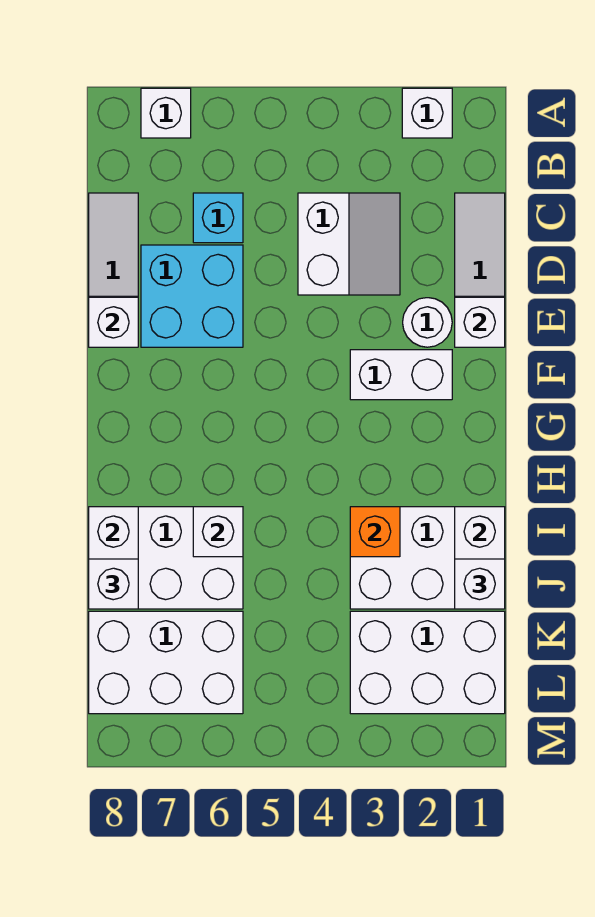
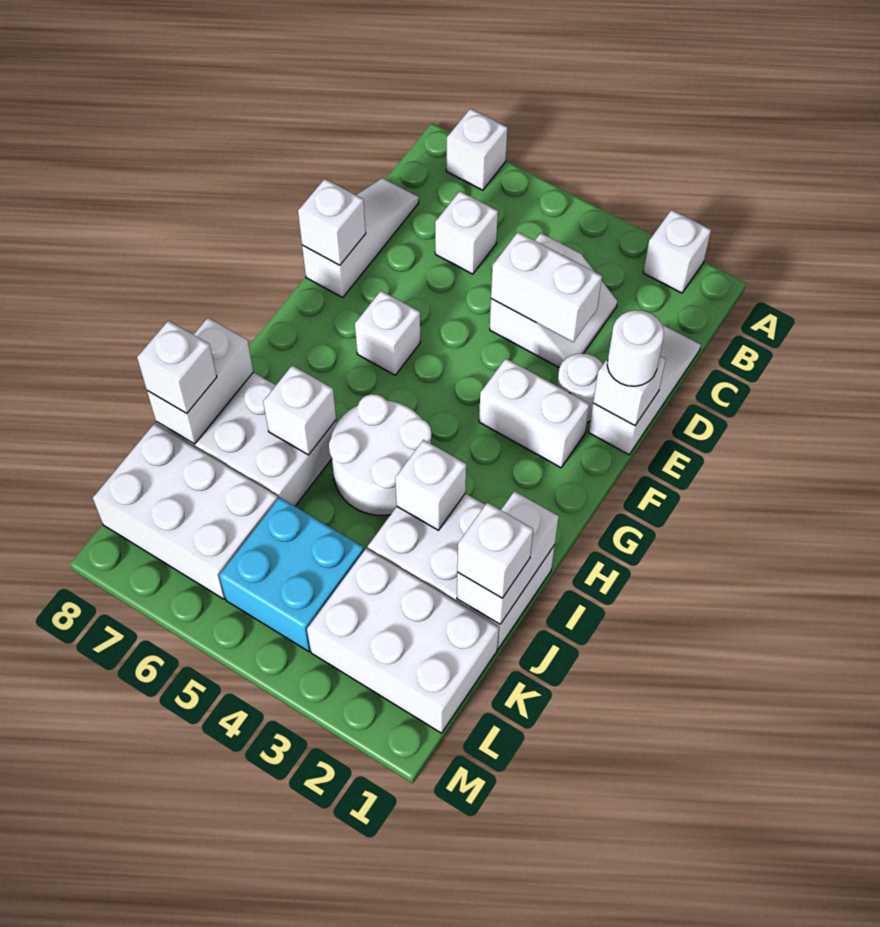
cyan brick C6 level 1 -> white brick C6 level 1
none -> white brick D3:D4 level 2
cyan brick D6:E7 level 1 -> cyan brick K4:L5 level 1
none -> white round brick E1 level 3
none -> white brick F6 level 1
none -> white round brick H4:I5 level 1
orange brick I3 level 2 -> white brick I3 level 2

